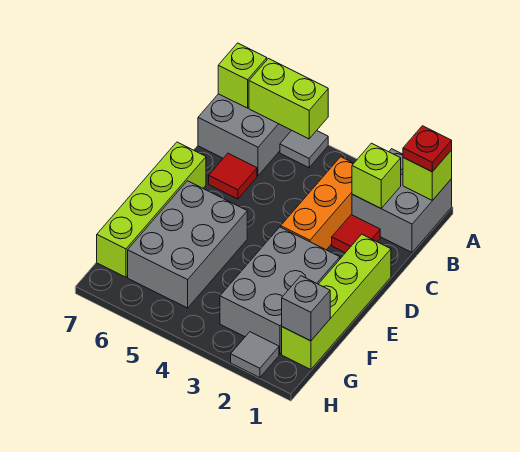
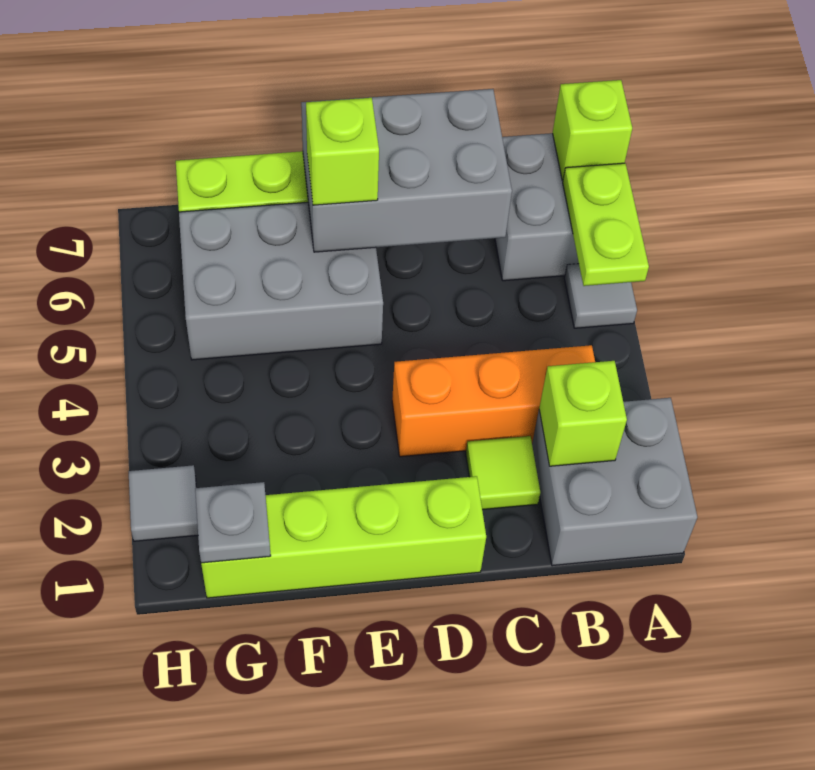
lime brick A1 level 2 -> lime brick E6 level 3
red plate A1 level 3 -> none
lime brick A5:A6 level 2 -> lime plate A5:A6 level 2
red tile C2 level 1 -> lime tile C2 level 1
red tile C6 level 1 -> none
grey brick E2:G3 level 1 -> grey brick C6:E7 level 2
grey brick G1 level 2 -> grey plate G1 level 2

